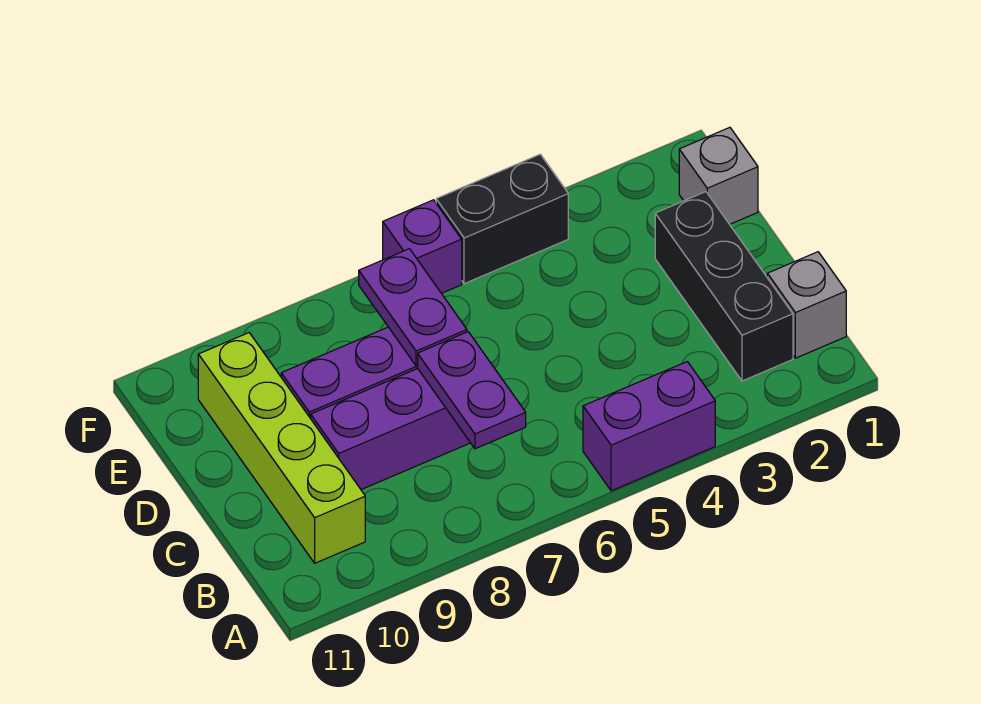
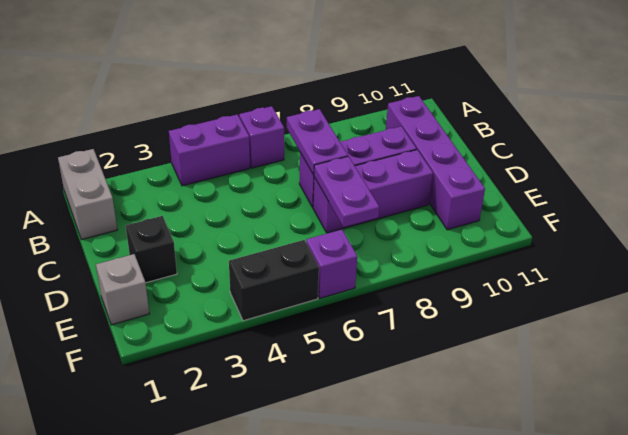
none -> purple brick A6 level 1
grey brick B1 level 1 -> grey brick A1:B1 level 1
black brick B2:D2 level 1 -> black brick D2 level 1
lime brick B10:E10 level 1 -> purple brick B10:E10 level 1

